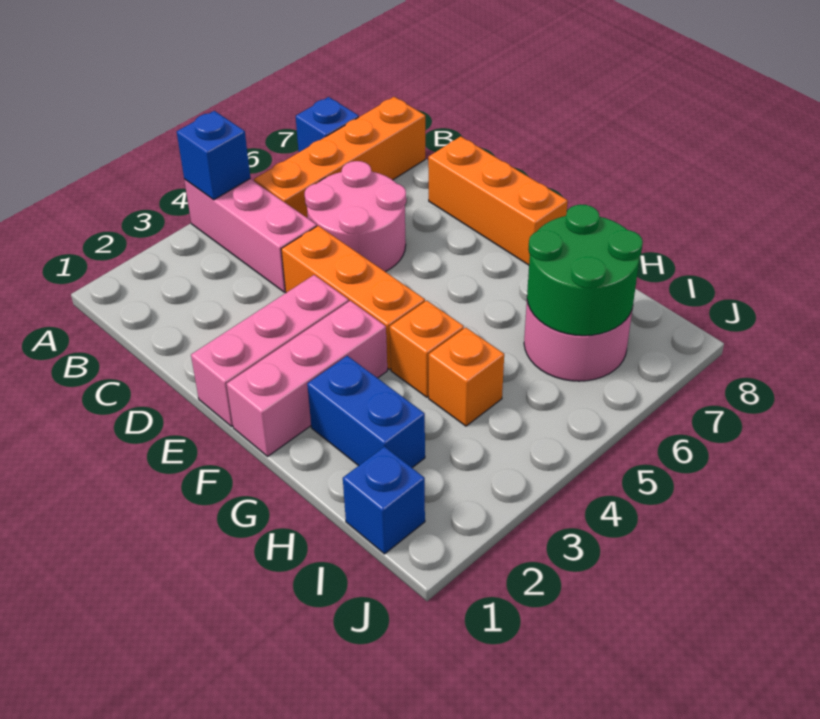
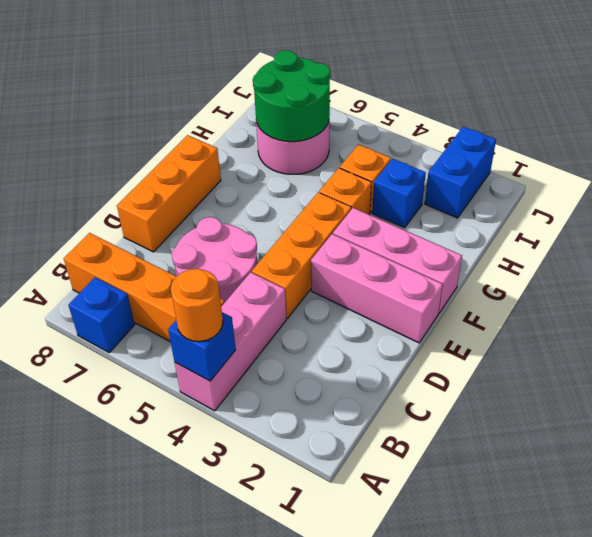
none -> orange round brick A4 level 3
blue brick G2:H2 level 1 -> blue brick I2:J2 level 1
blue brick I1 level 1 -> blue brick H3 level 1

